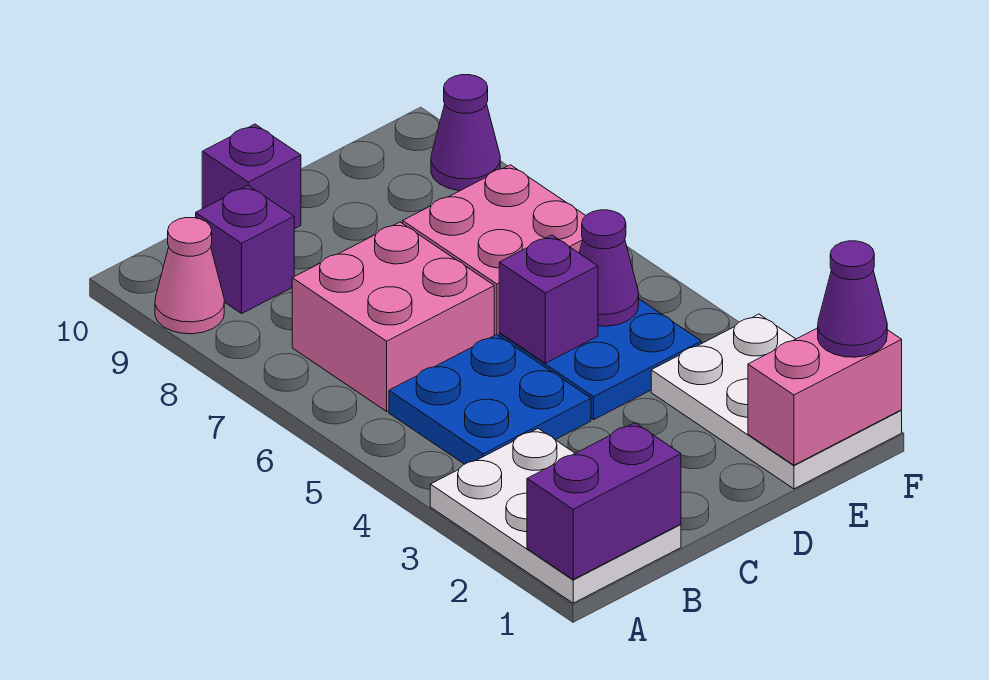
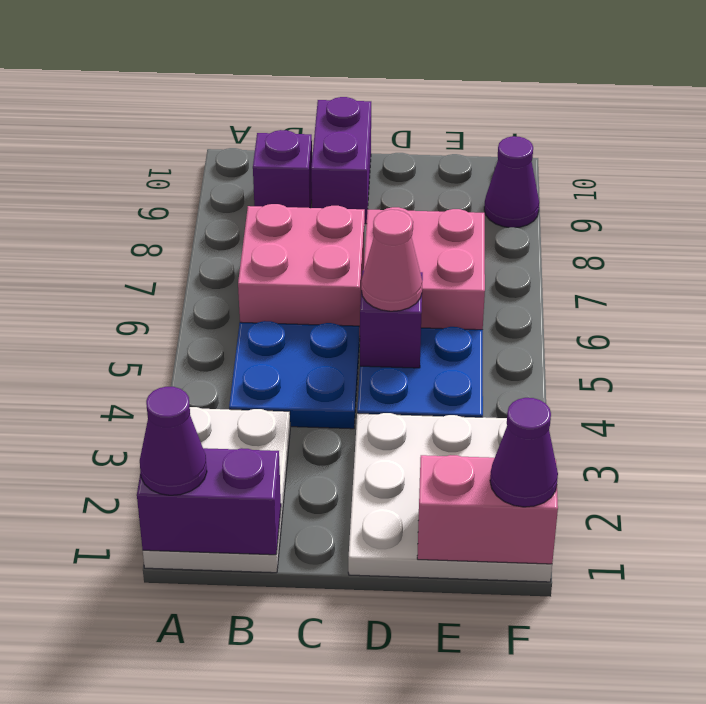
pink cone A9 level 1 -> pink cone D5 level 3
purple brick C10 level 1 -> purple brick C9:C10 level 1
white plate E1:F3 level 1 -> white plate D1:F3 level 1
purple cone E5 level 2 -> purple cone A1 level 3

